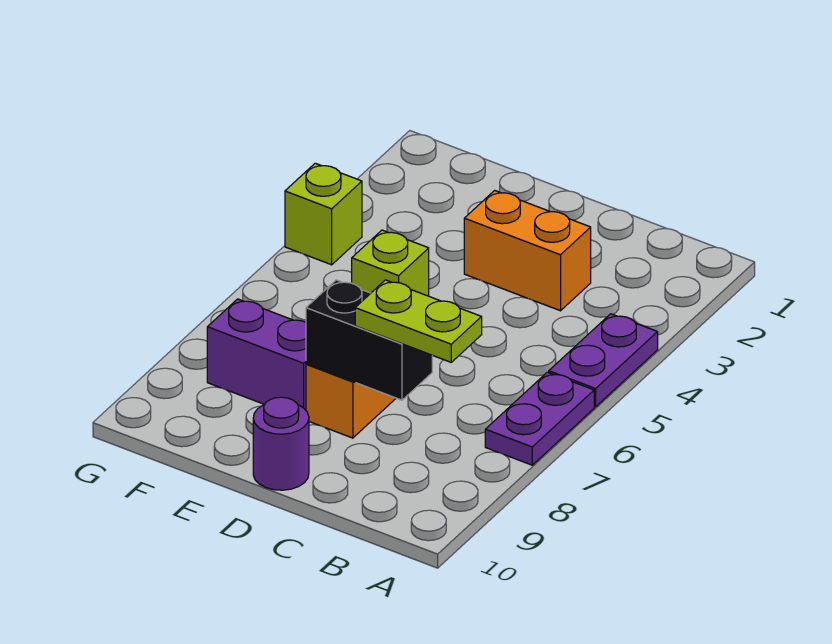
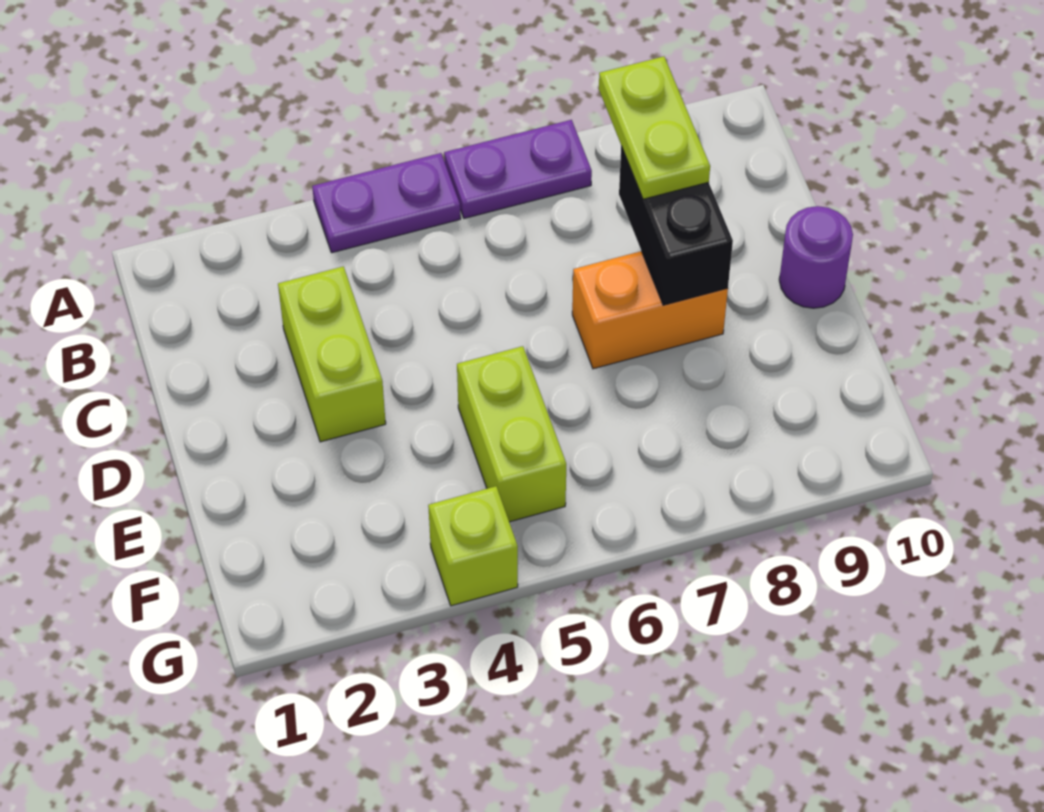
orange brick C3:D3 level 1 -> lime brick C3:D3 level 1
lime brick E5 level 1 -> lime brick E5:F5 level 1
purple brick E8:F8 level 1 -> none

